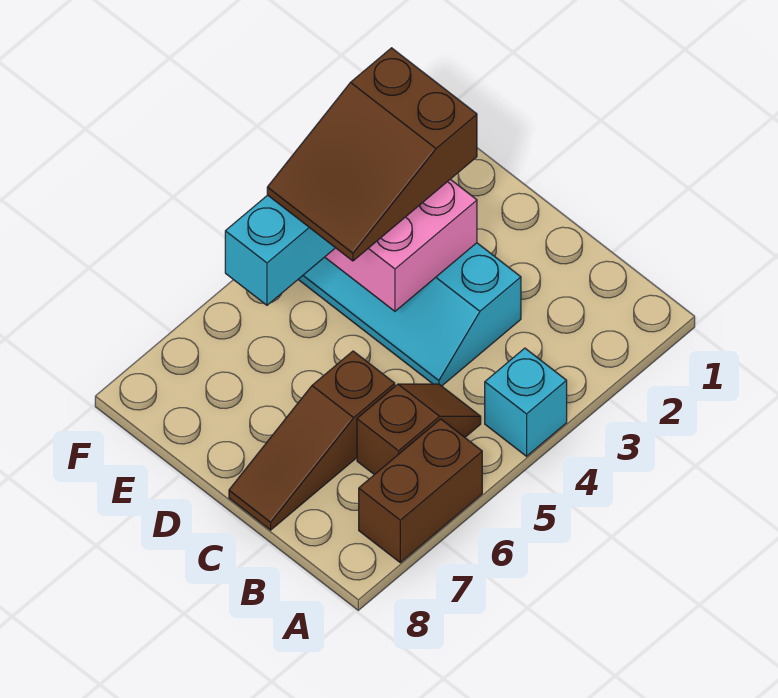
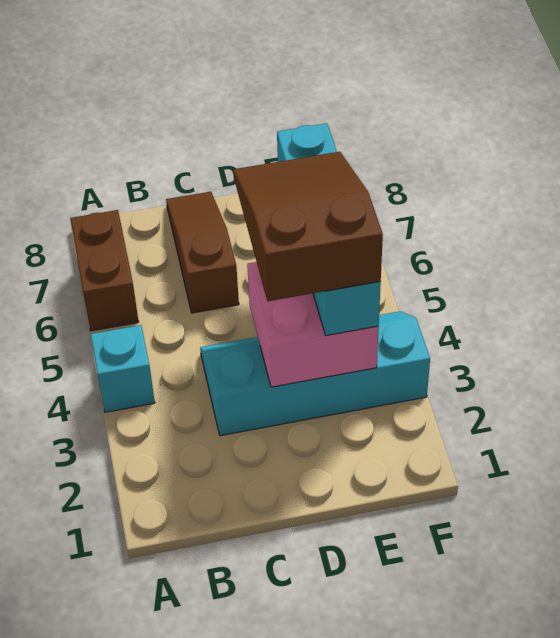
brown slope B5:B6 level 1 top 6 -> none

